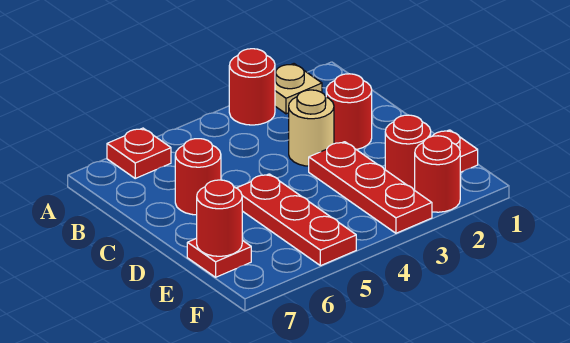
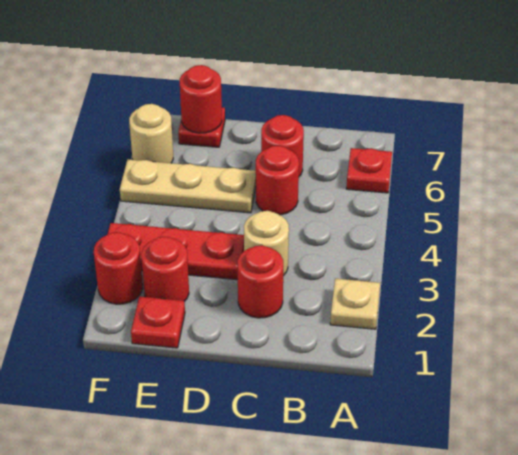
red round brick A3 level 1 -> red round brick C5 level 1
red plate D5:F5 level 1 -> tan plate D5:F5 level 1
none -> tan round brick F6 level 1

